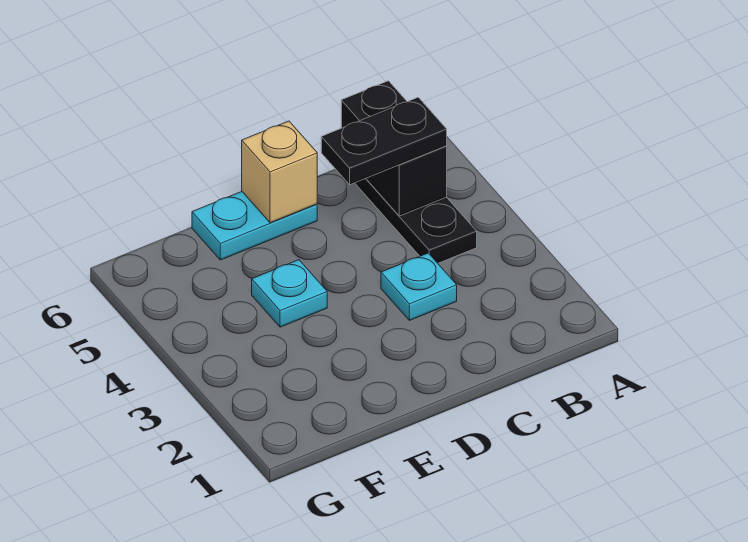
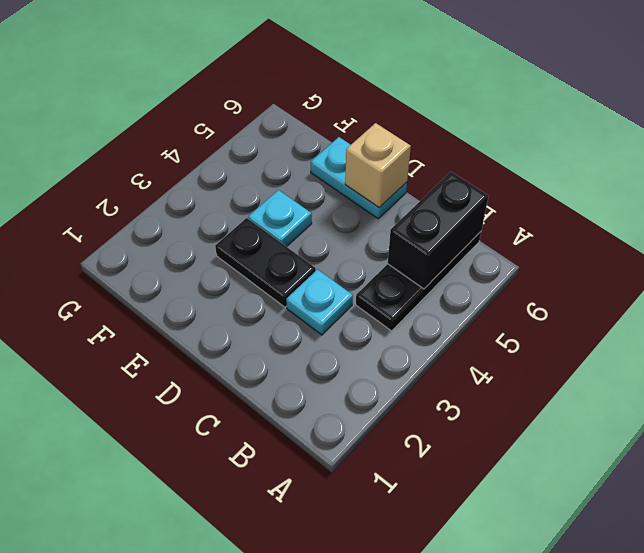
black plate B5:C5 level 3 -> black plate D3:E3 level 1

